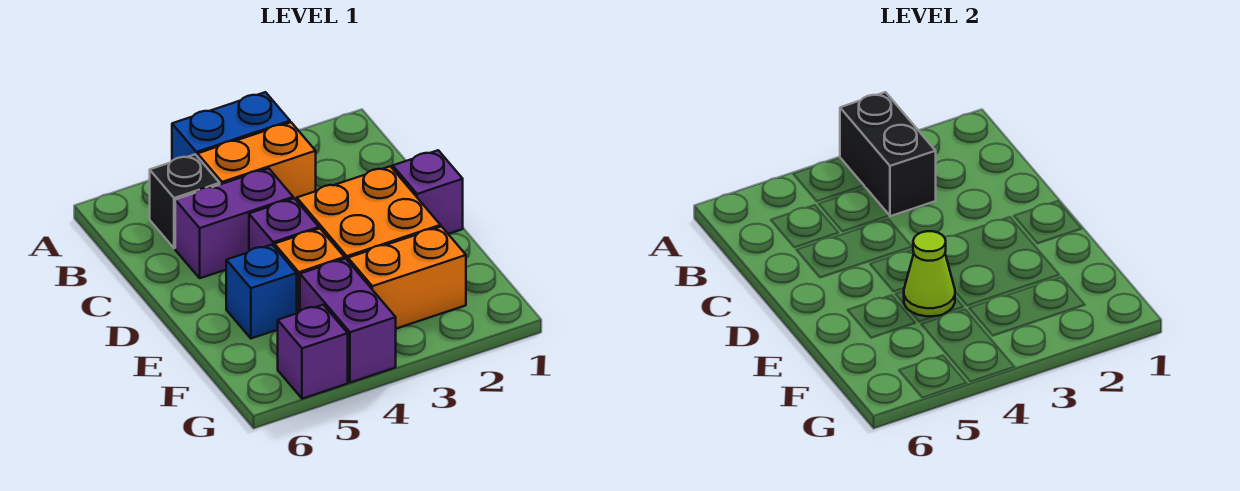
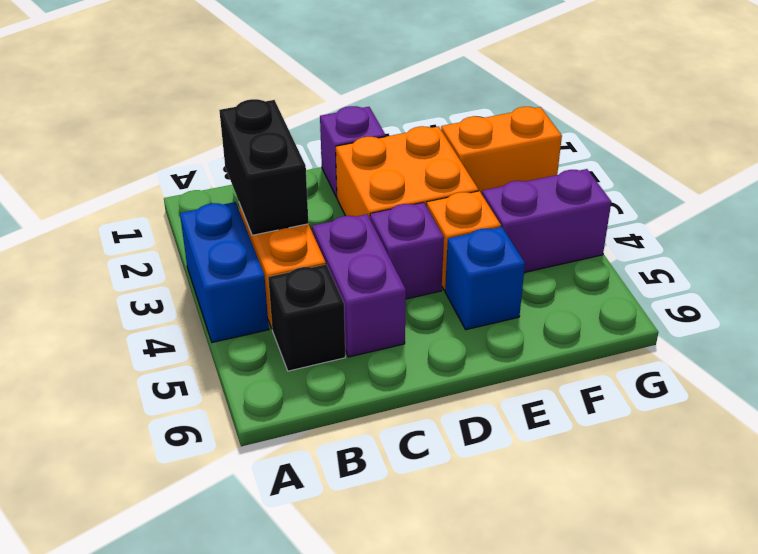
black brick A3:B3 level 2 -> black brick B2:B3 level 2
lime cone E4 level 2 -> none
orange brick F2:F3 level 1 -> orange brick F2:G2 level 1
purple brick G5 level 1 -> none

